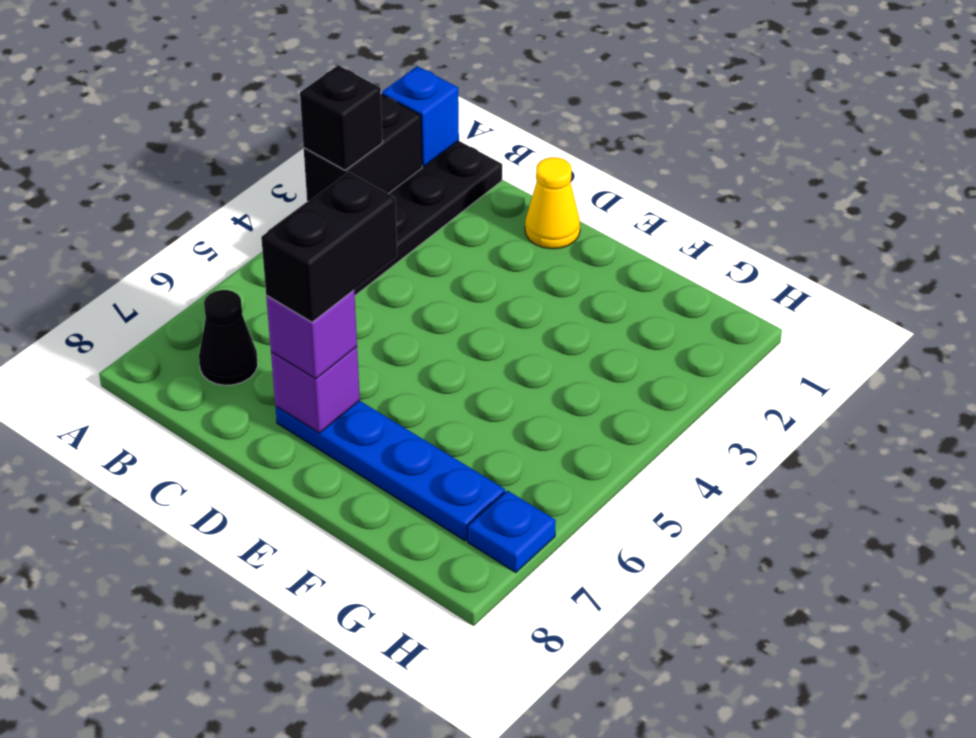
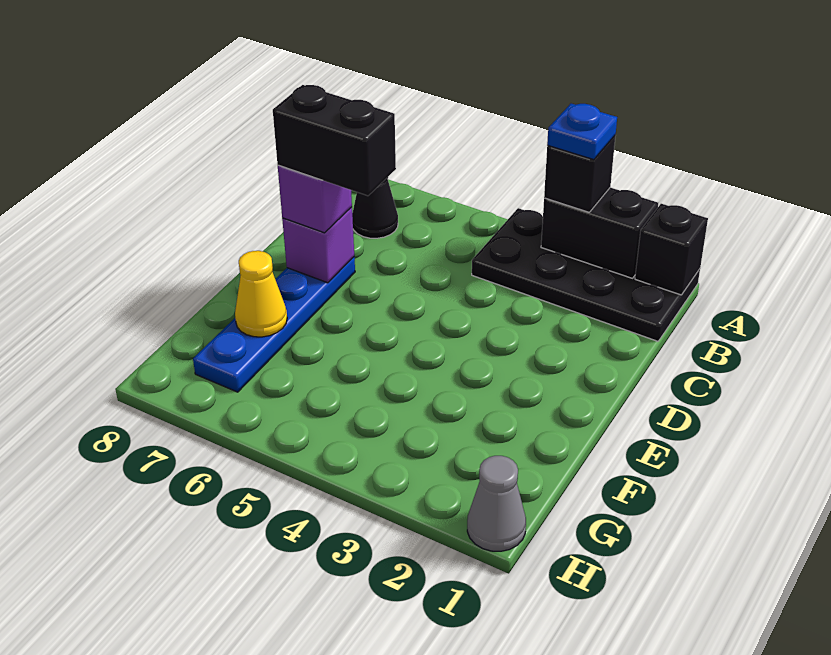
blue brick A1 level 2 -> black brick A1 level 2
yellow cone D1 level 1 -> yellow cone F7 level 2
none -> grey cone H1 level 1
blue plate H7 level 1 -> blue plate A3 level 4

